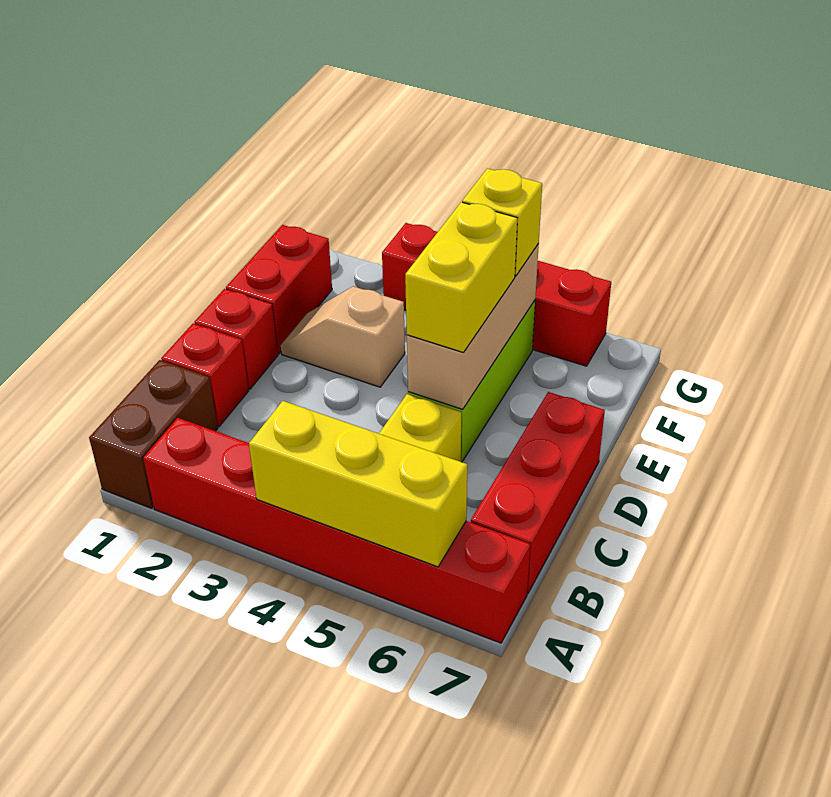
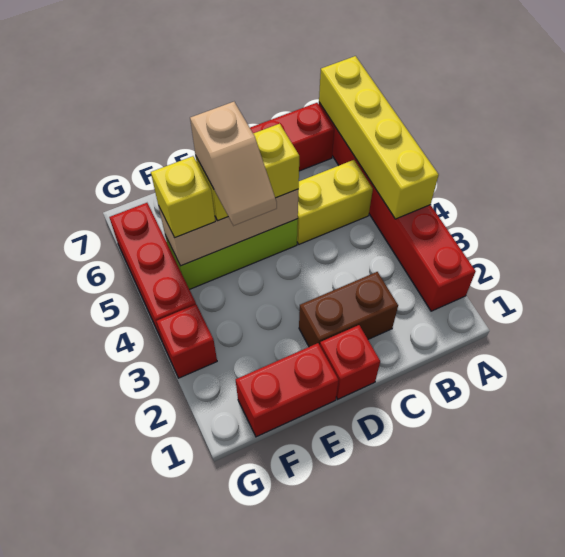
brown brick A1:B1 level 1 -> brown brick C2:D2 level 1
yellow brick A4:A6 level 2 -> yellow brick A4:A7 level 2
red brick C1 level 1 -> none
tan slope E2:E3 level 1 top 3 -> tan slope E4:E5 level 4 top 5

